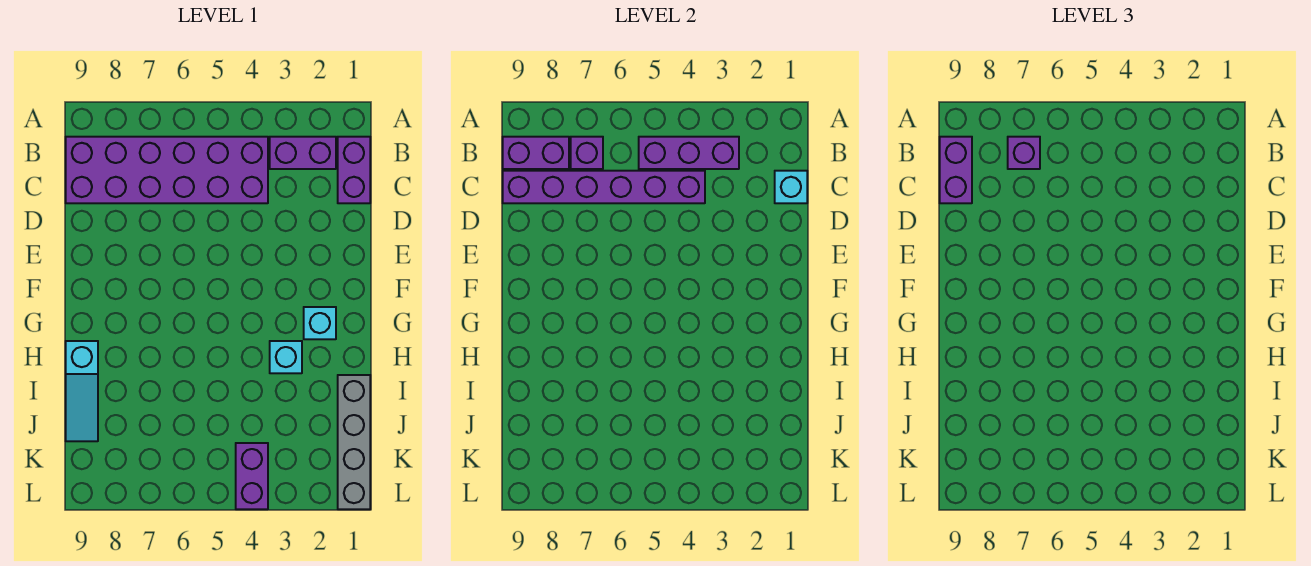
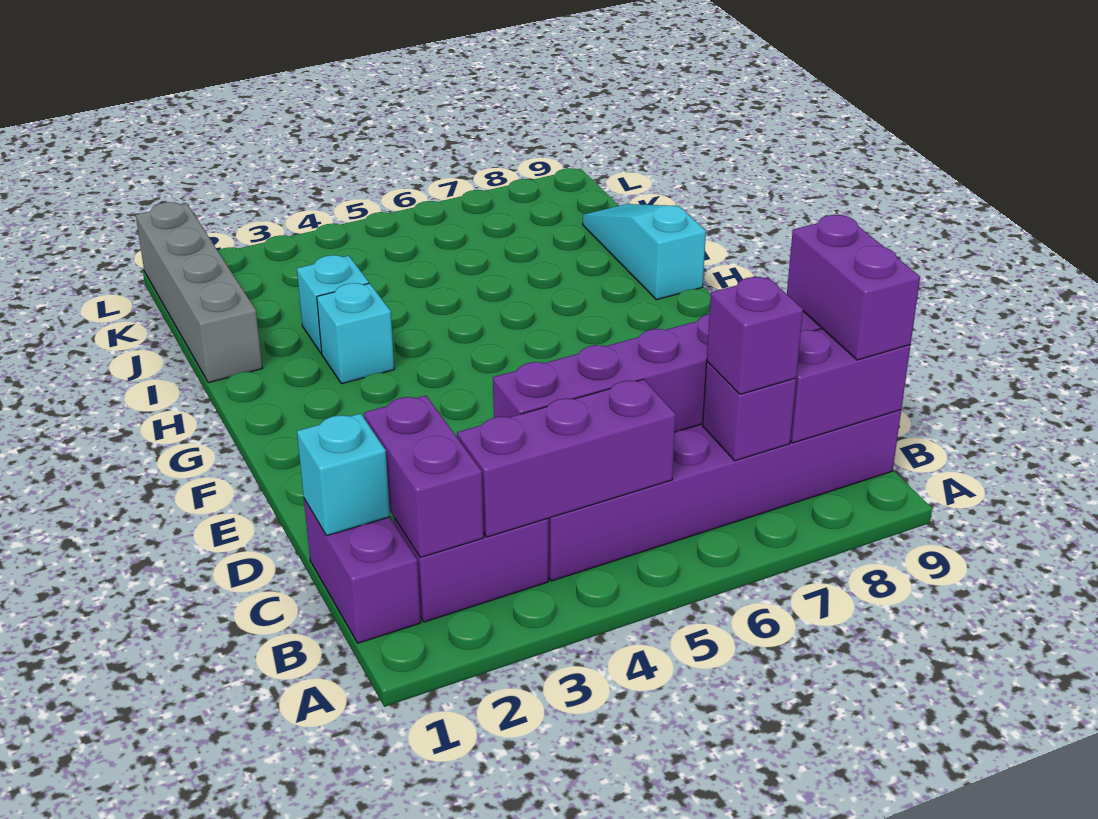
cyan brick G2 level 1 -> cyan brick I3 level 1
purple brick K4:L4 level 1 -> purple brick B2:C2 level 2

